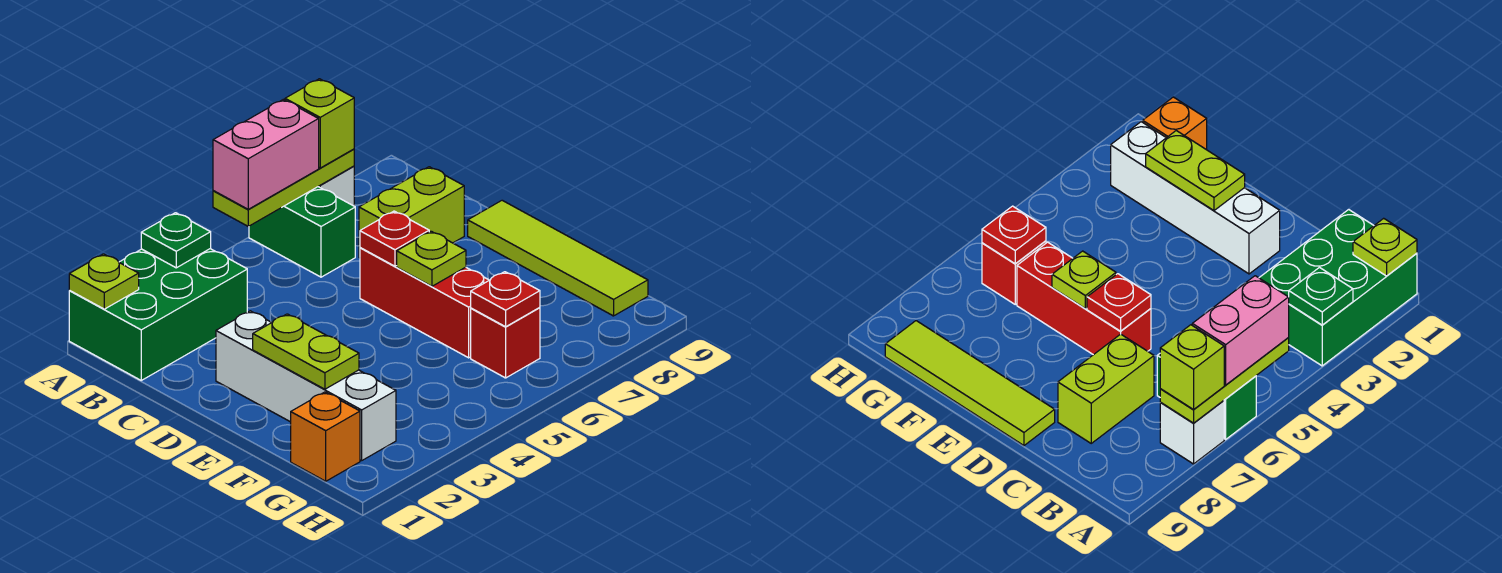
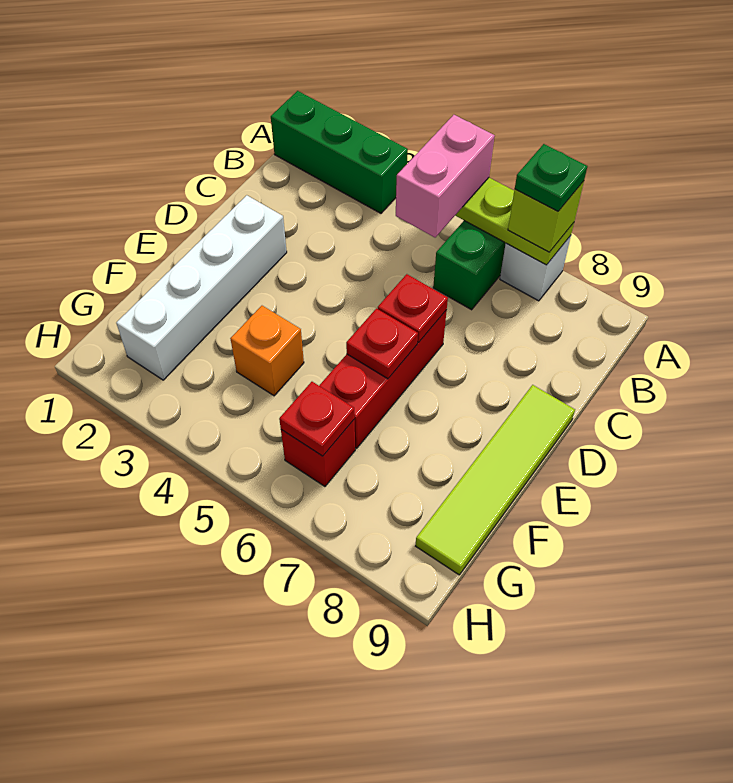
green brick A1:B3 level 1 -> green brick A1:A3 level 1
lime plate A1 level 2 -> none
green plate A3 level 2 -> green plate A7 level 4
pink brick A5:A6 level 3 -> pink brick A5:B5 level 3
lime brick C7:C8 level 1 -> none
lime plate E2:F2 level 2 -> none
lime plate E6 level 2 -> red plate E6 level 2
orange brick G1 level 1 -> orange brick F4 level 1

